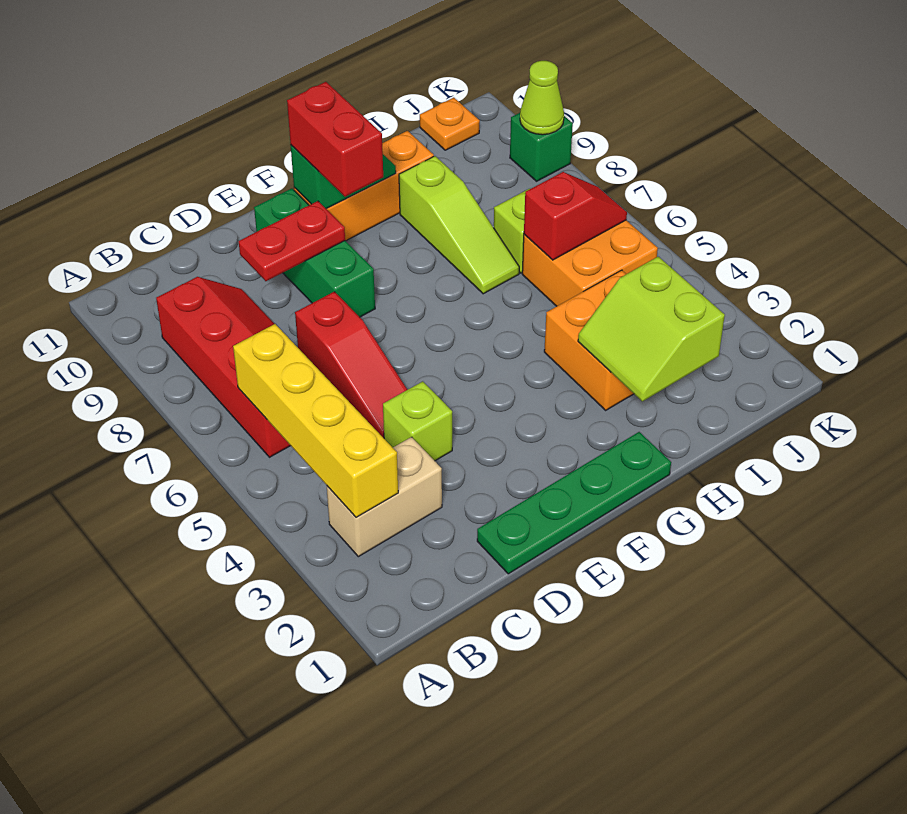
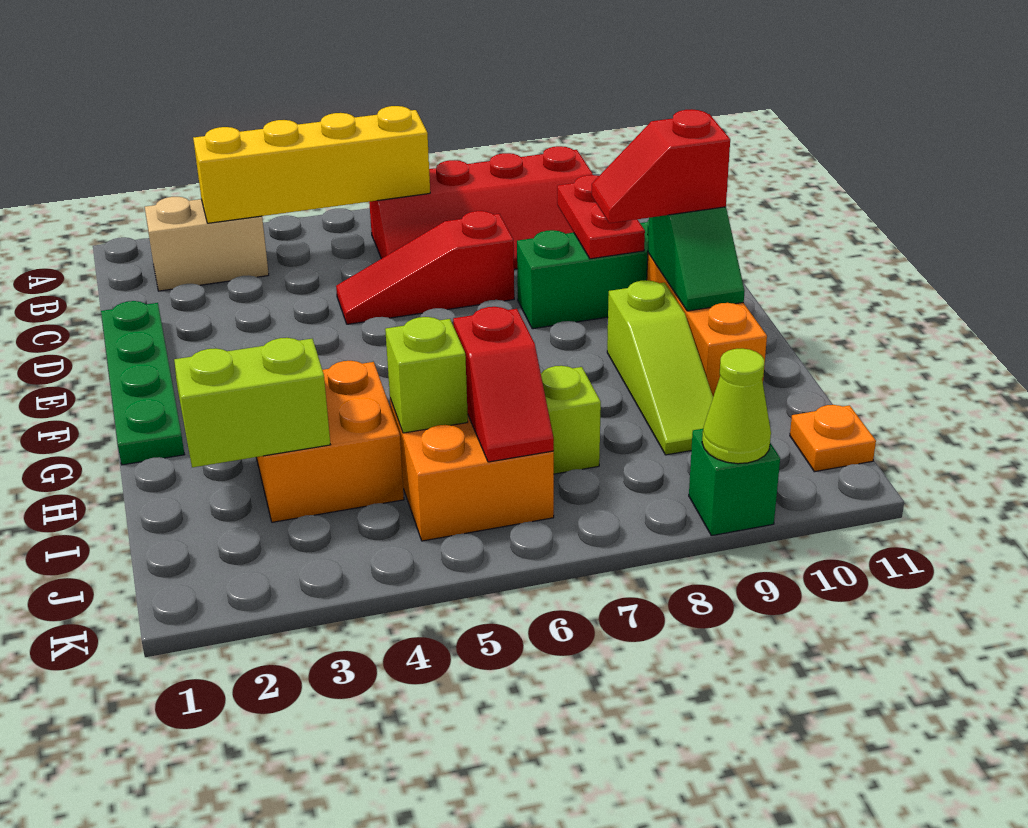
tan brick B3:C3 level 1 -> tan brick B2:B3 level 1
lime brick D4 level 1 -> lime brick I5 level 2
red brick F9:F10 level 3 -> red slope F9:F10 level 3 top 10
lime slope H7:H9 level 1 top 9 -> lime slope G9:I9 level 1 top G

